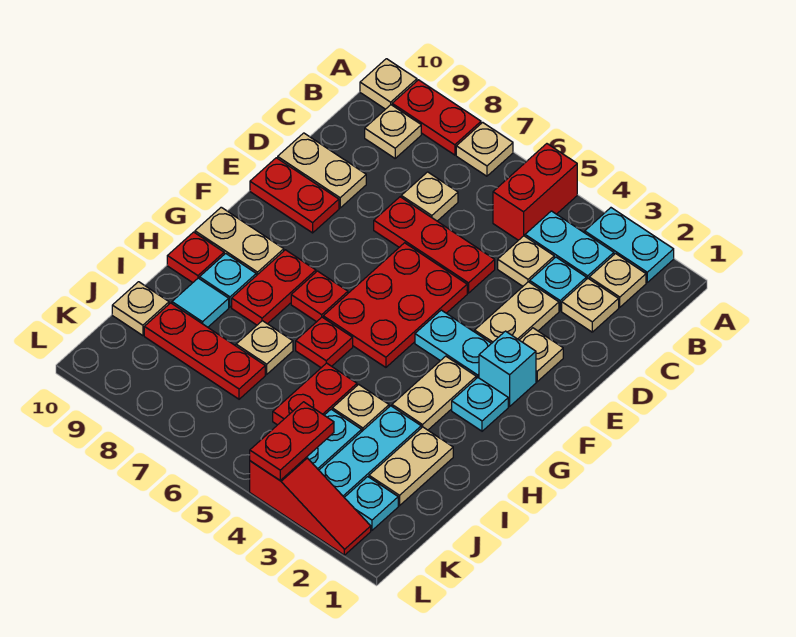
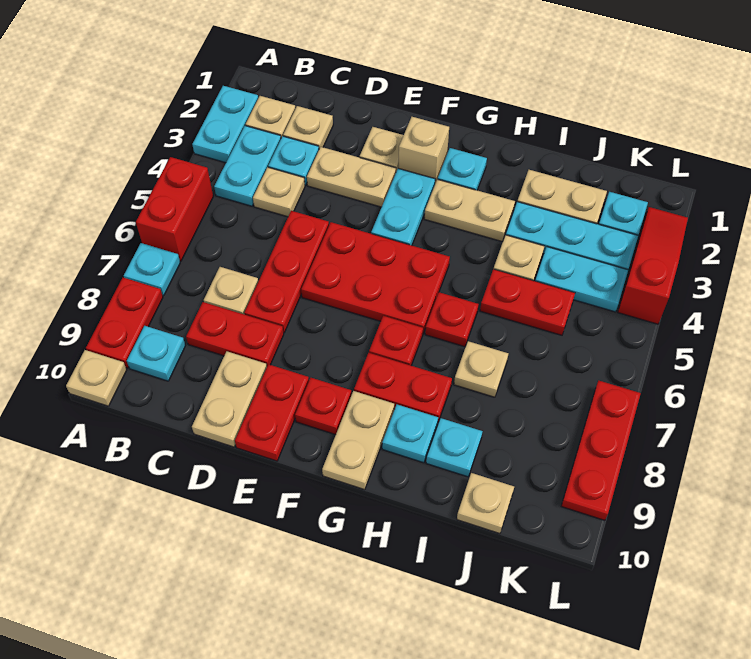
red brick A5:B5 level 1 -> red brick A5:A6 level 1
tan plate A7 level 1 -> cyan plate A7 level 1
tan plate B9 level 1 -> cyan plate B9 level 1
cyan brick F2 level 1 -> tan brick F2 level 1
red plate H10 level 1 -> red plate F9 level 1
cyan tile I9 level 1 -> cyan plate I9 level 1
red plate J7:J9 level 1 -> red plate L7:L9 level 1
red plate K4:L4 level 2 -> red plate C8:D8 level 1

